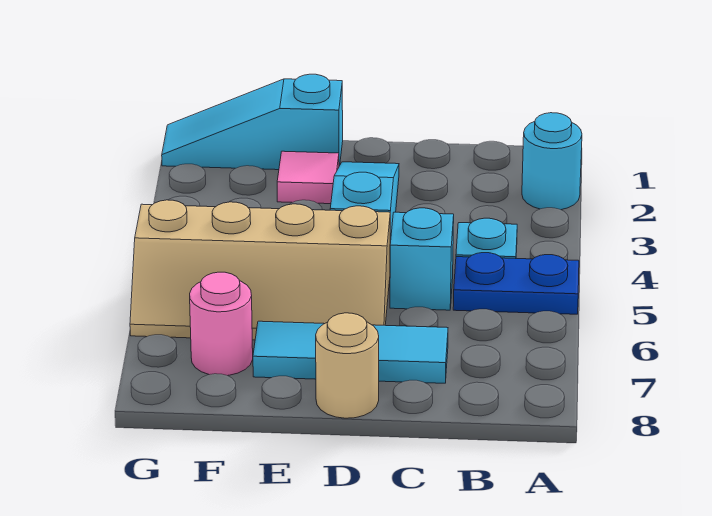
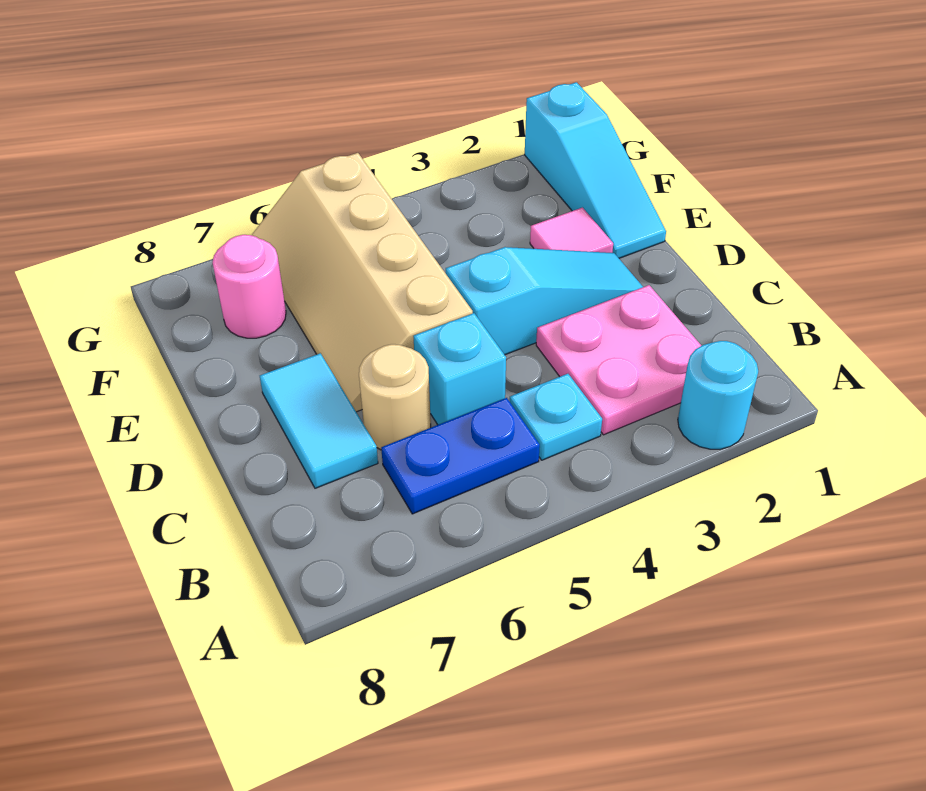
blue plate A5:B5 level 1 -> blue plate B5:B6 level 1
none -> pink plate B2:C3 level 1
cyan tile C7:E7 level 1 -> cyan tile C7:D7 level 1
tan round brick D8 level 1 -> tan round brick C6 level 1
cyan slope E1:G1 level 1 top E -> cyan slope E1:G1 level 1 top G

